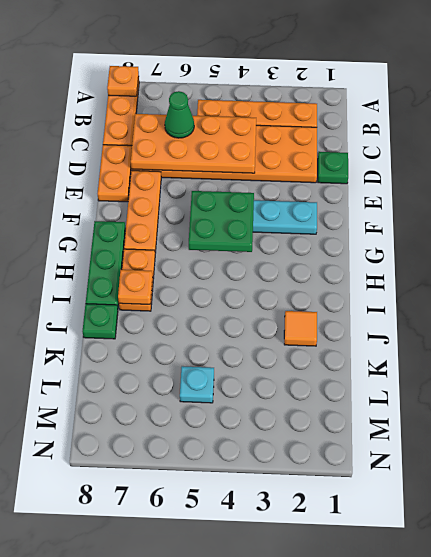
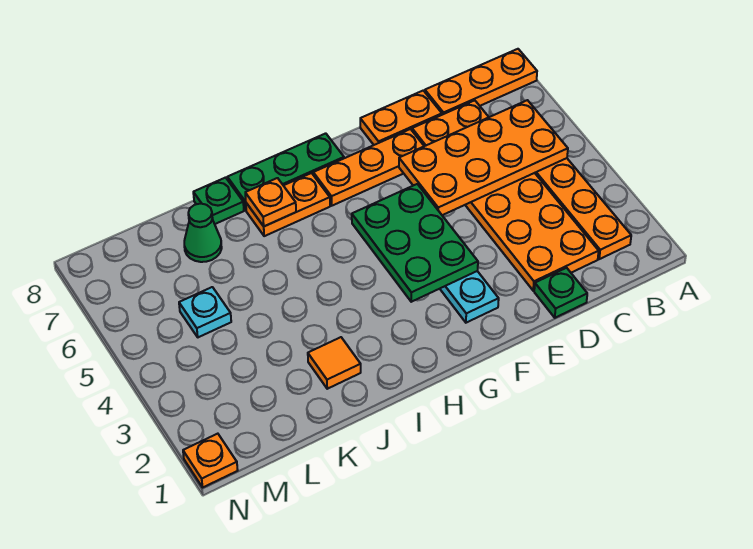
orange plate A8 level 2 -> orange plate N1 level 1
orange plate C4:D7 level 2 -> orange plate B5:E6 level 2
green cone C6 level 3 -> green cone K7 level 1
green plate F4:G5 level 2 -> green plate F3:G5 level 2

